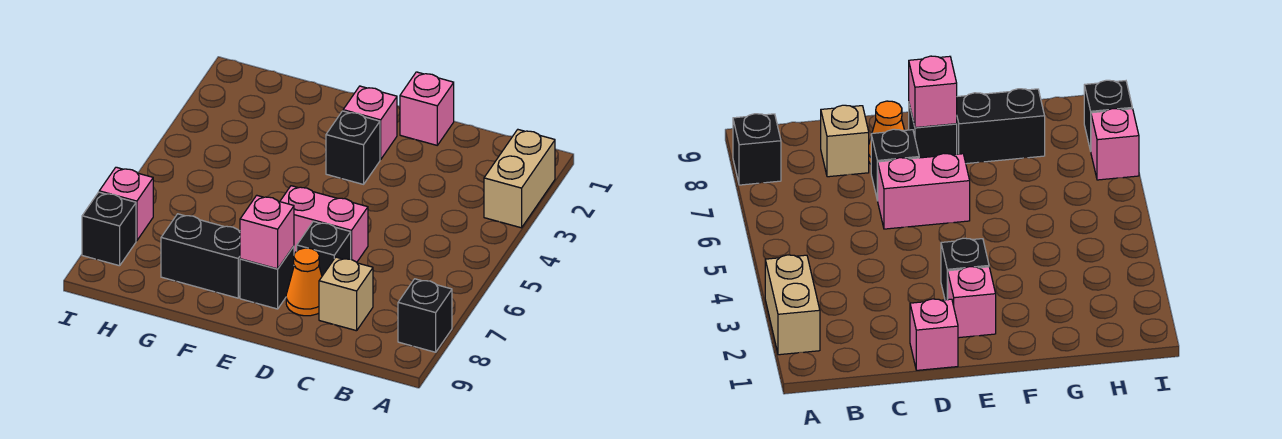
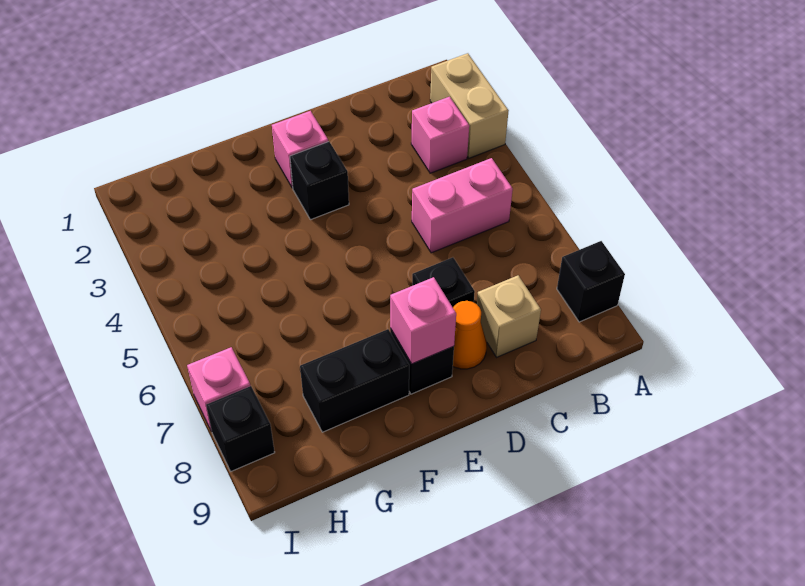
pink brick D1 level 1 -> pink brick B3 level 1
pink brick D6:E6 level 1 -> pink brick B5:C5 level 1

